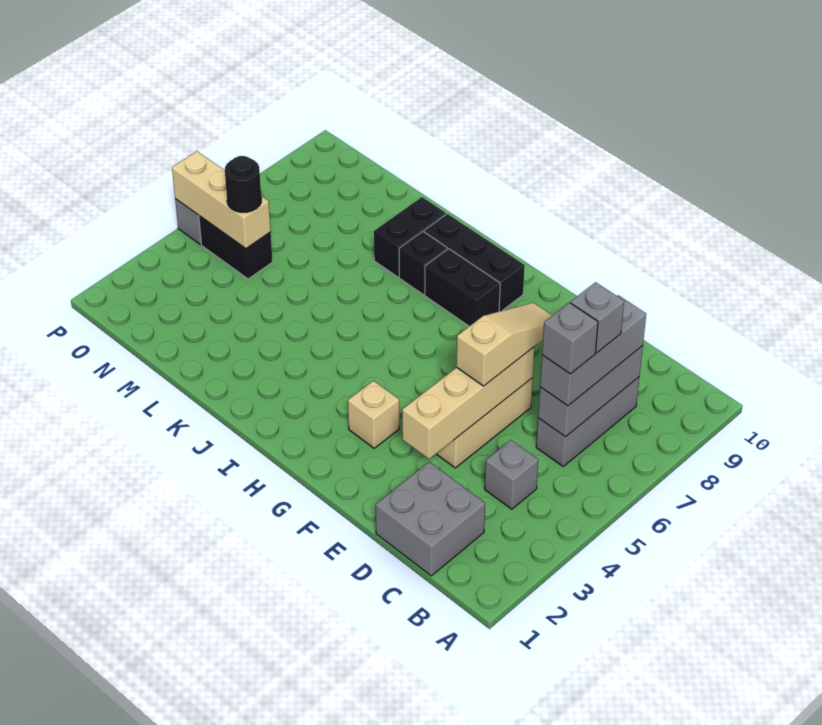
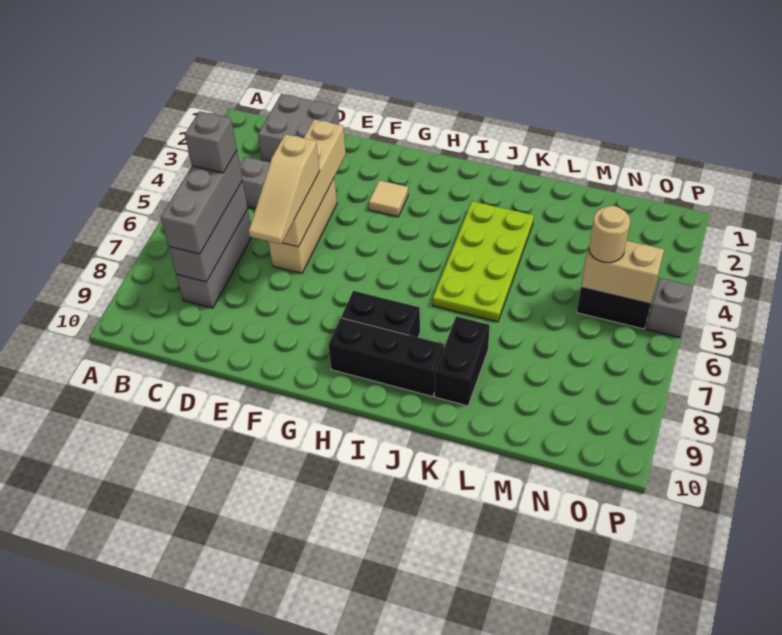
grey brick C7 level 4 -> none
tan brick G3 level 1 -> tan tile G3 level 1
none -> lime plate J3:K6 level 1
black brick J8 level 1 -> none
tan brick N5:P5 level 2 -> tan brick N5:O5 level 2
black round brick N5 level 3 -> tan round brick N5 level 3

